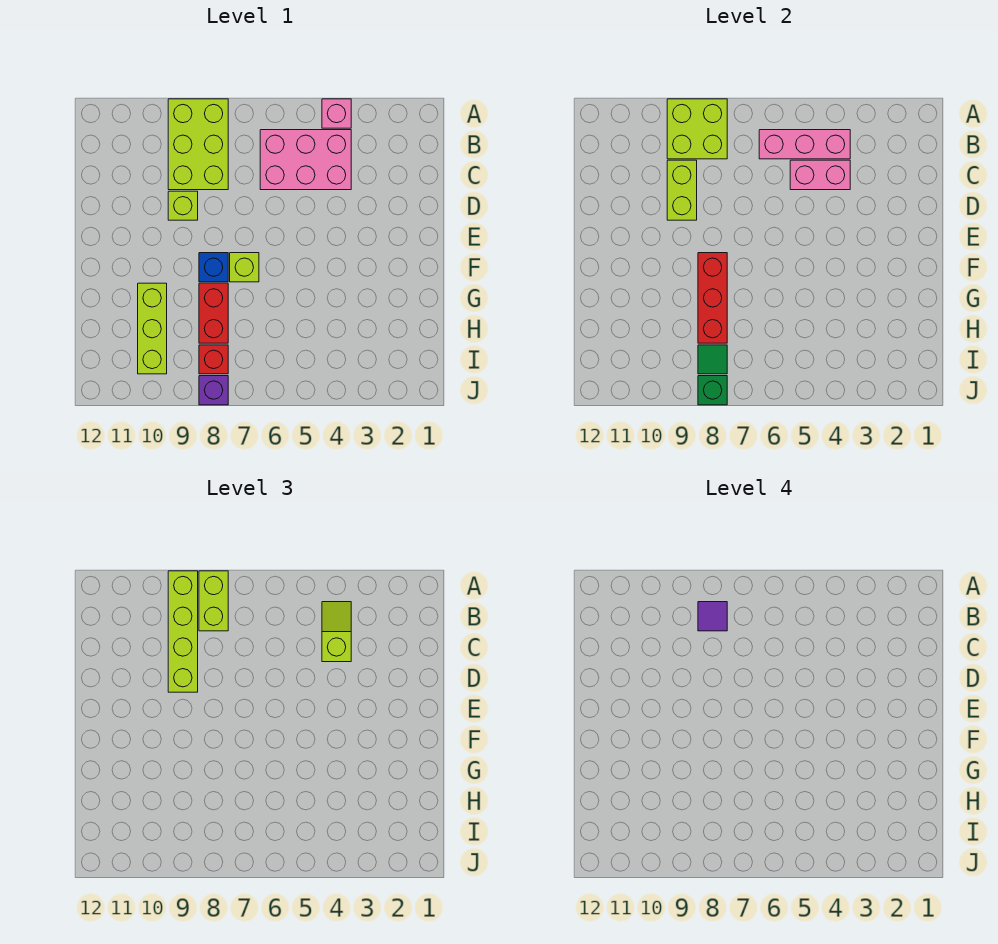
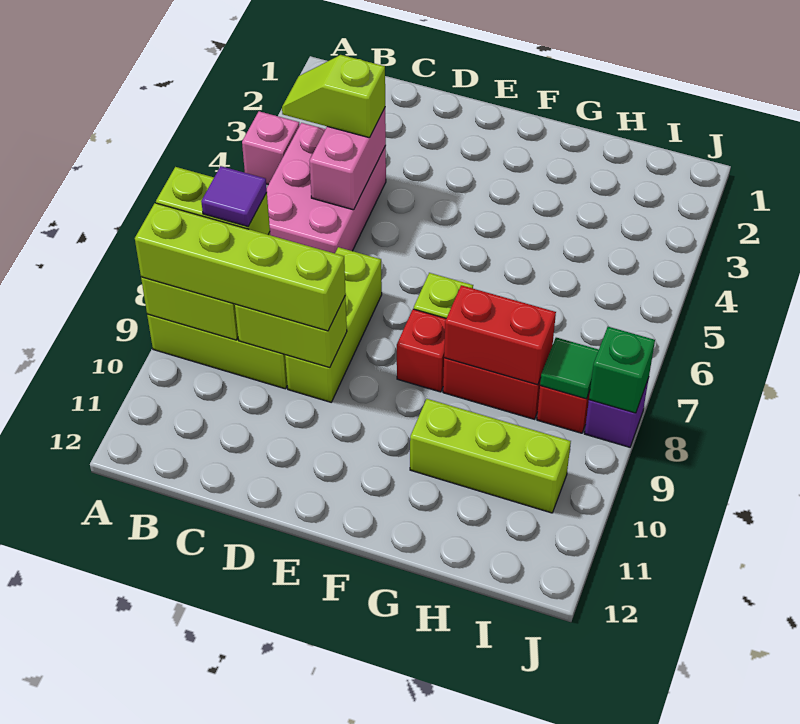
pink brick B4:B6 level 2 -> none
lime brick D9 level 1 -> lime brick D7:D9 level 1
blue brick F8 level 1 -> red brick F8 level 1
red brick F8:H8 level 2 -> red brick G8:H8 level 2

